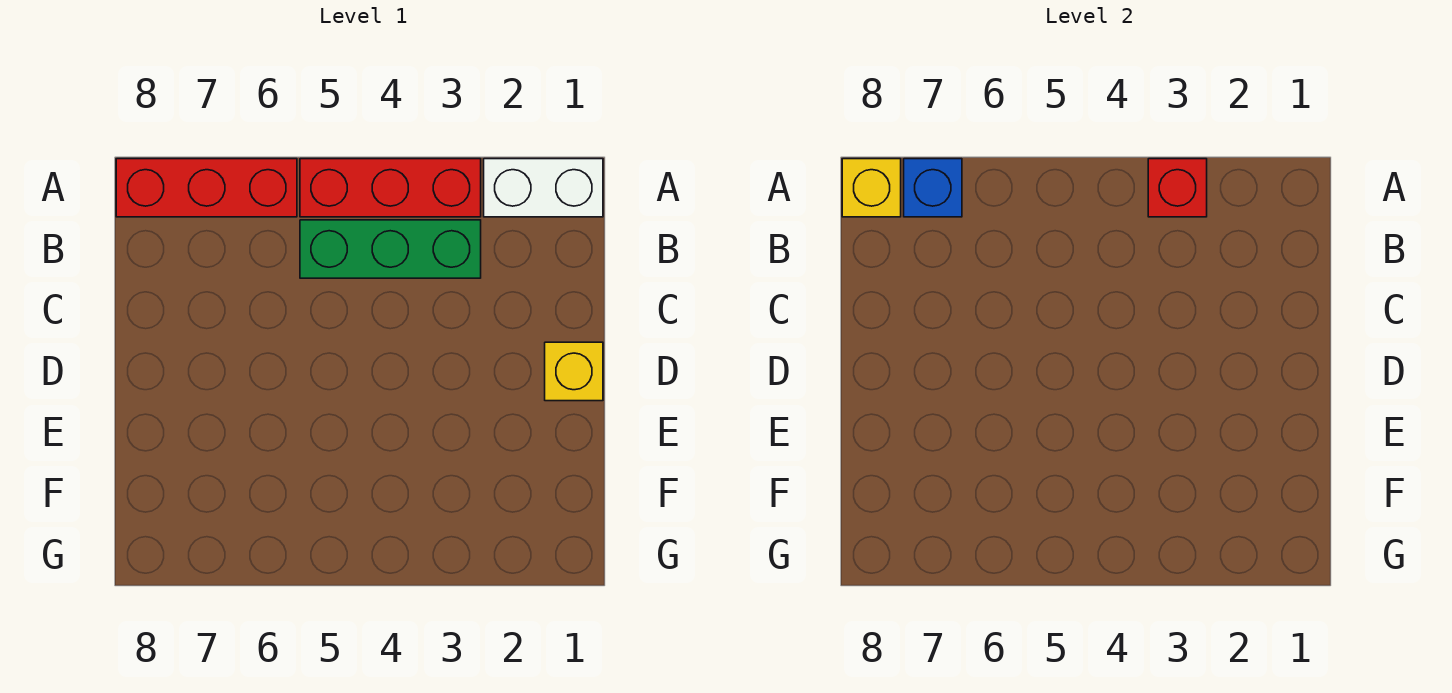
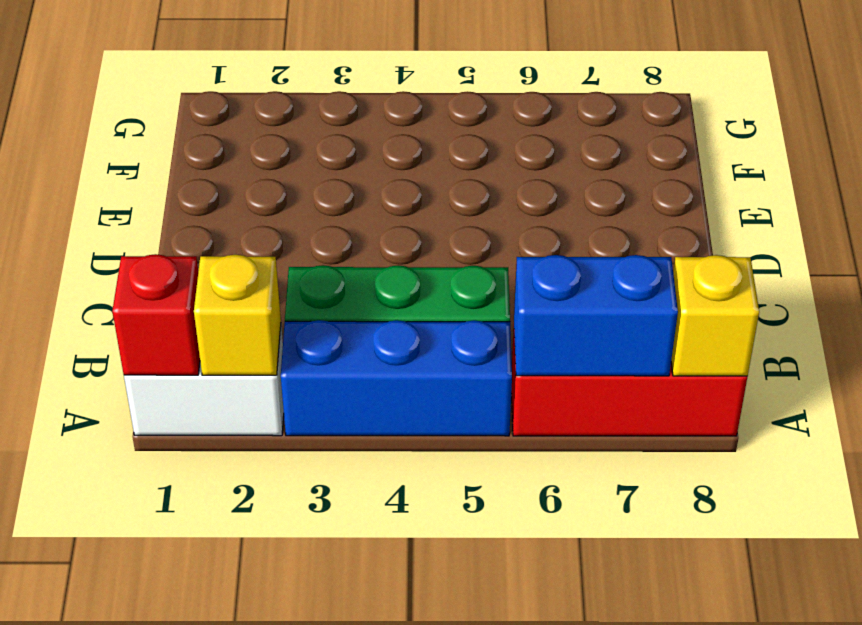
red brick A3:A5 level 1 -> blue brick A3:A5 level 1
red brick A3 level 2 -> red brick A1 level 2
blue brick A7 level 2 -> blue brick A6:A7 level 2
yellow brick D1 level 1 -> yellow brick A2 level 2

